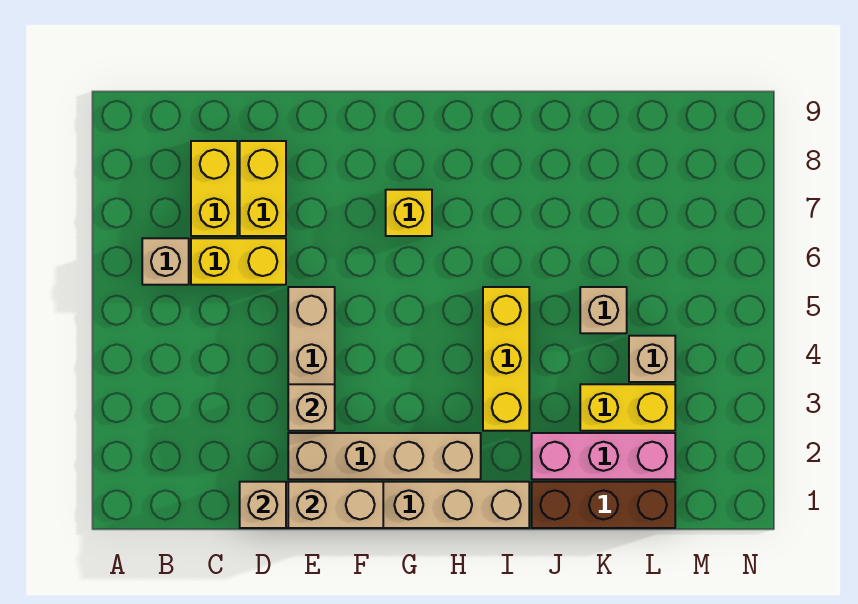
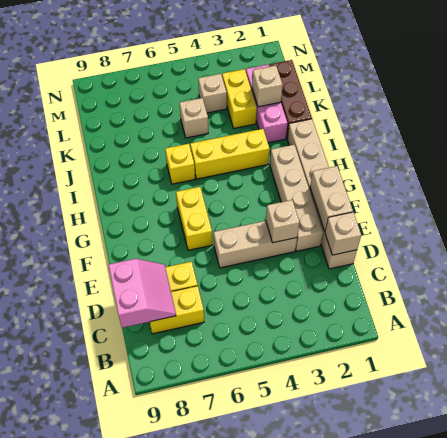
tan brick B6 level 1 -> tan brick K2 level 2
yellow brick C6:D6 level 1 -> yellow brick F6:G6 level 1
none -> pink slope C8:D9 level 2 top 9
yellow brick G7 level 1 -> yellow brick I6 level 1

